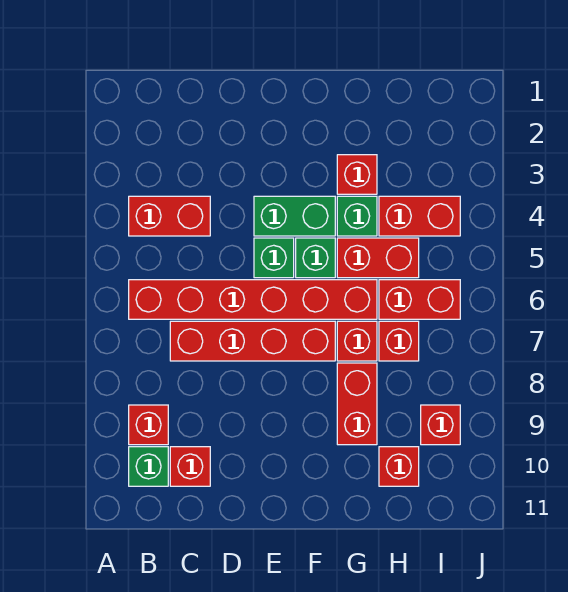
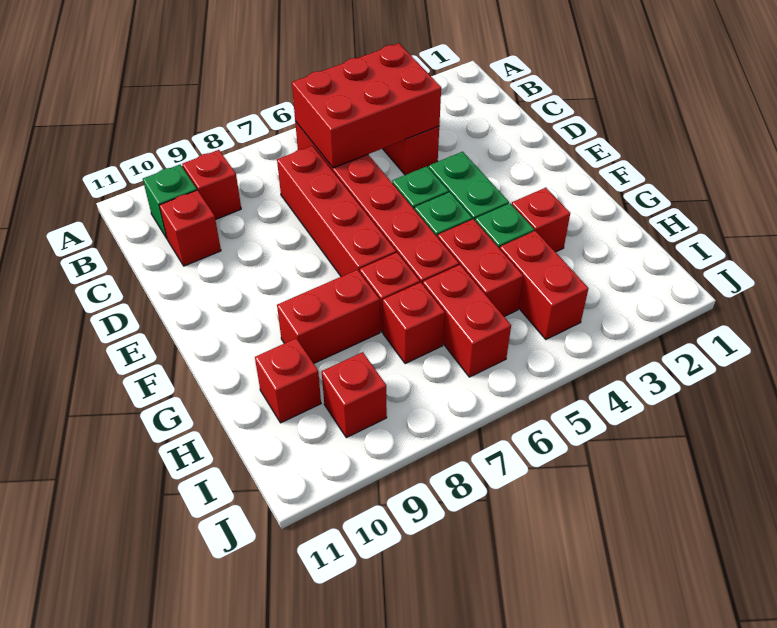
none -> red brick B4:C6 level 2

